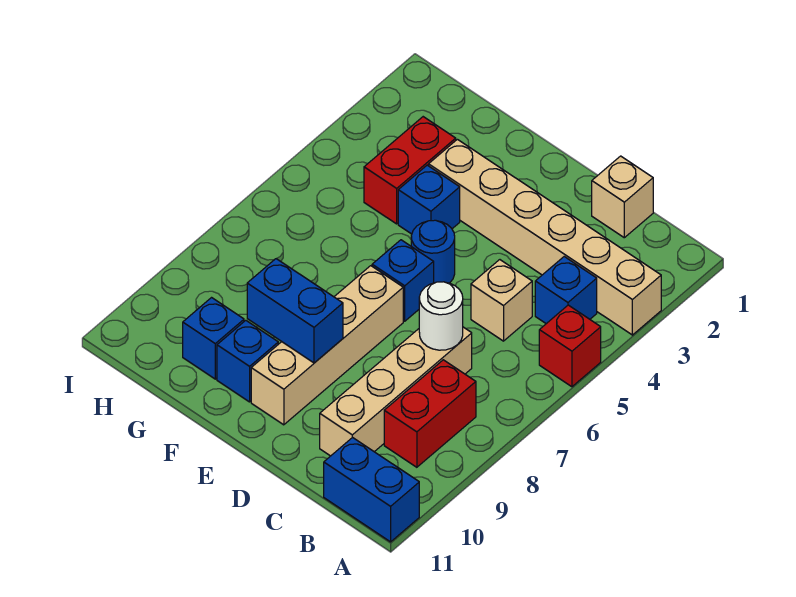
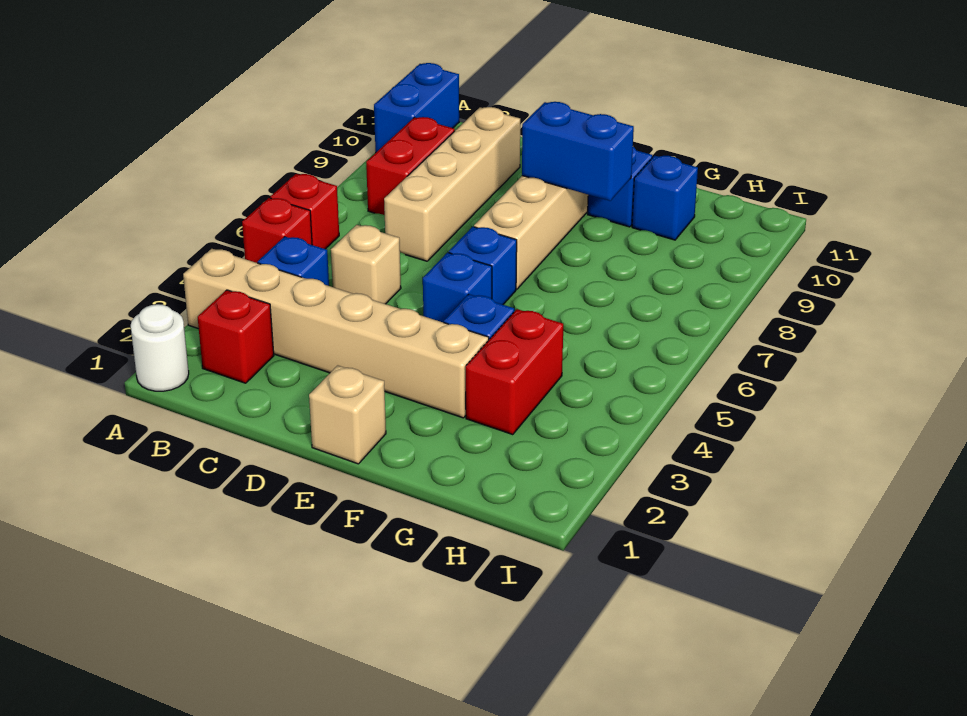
none -> red brick A6 level 1
blue brick A11:B11 level 1 -> blue brick A10:A11 level 1
none -> red brick B2 level 1
tan brick C1 level 1 -> tan brick E1 level 1
white round brick C7 level 2 -> white round brick A1 level 1
blue round brick E5 level 1 -> blue brick E5 level 1

